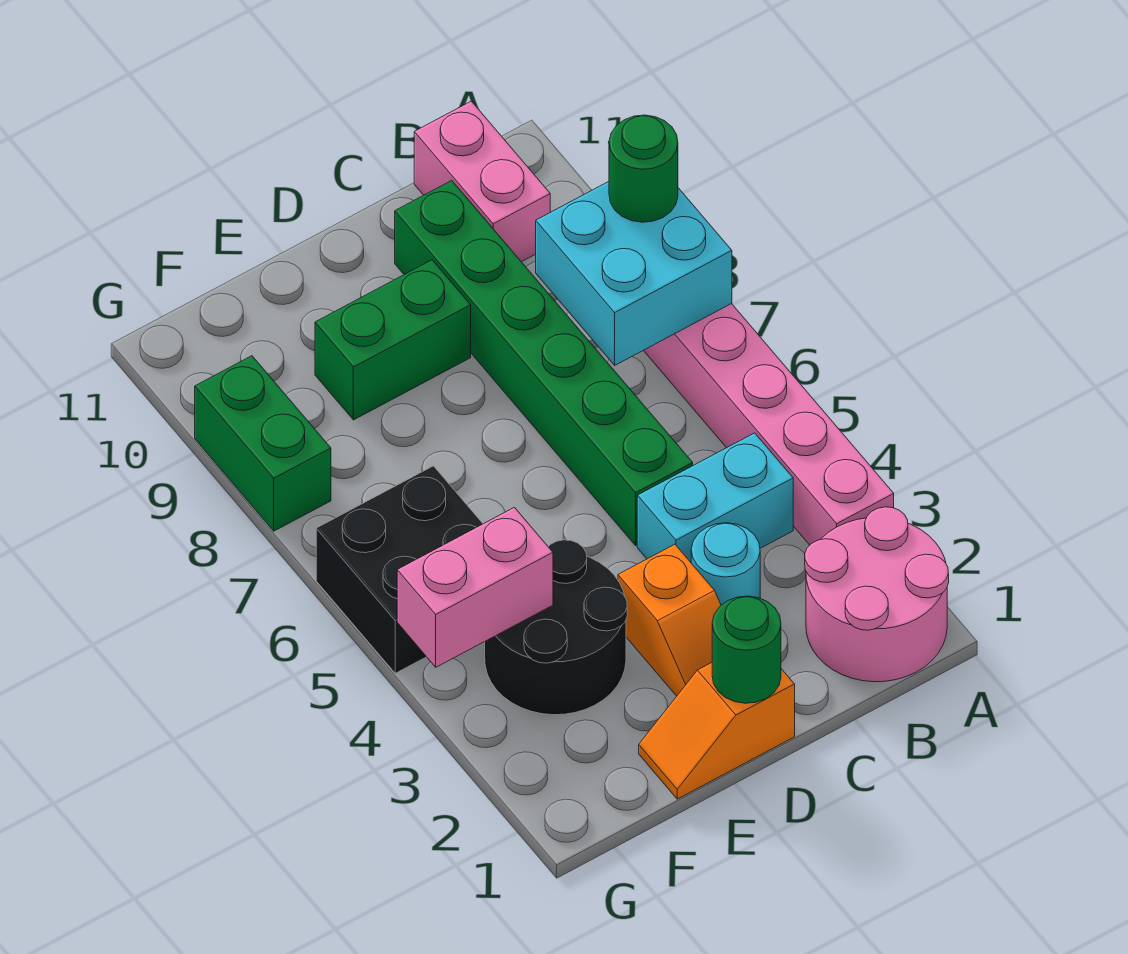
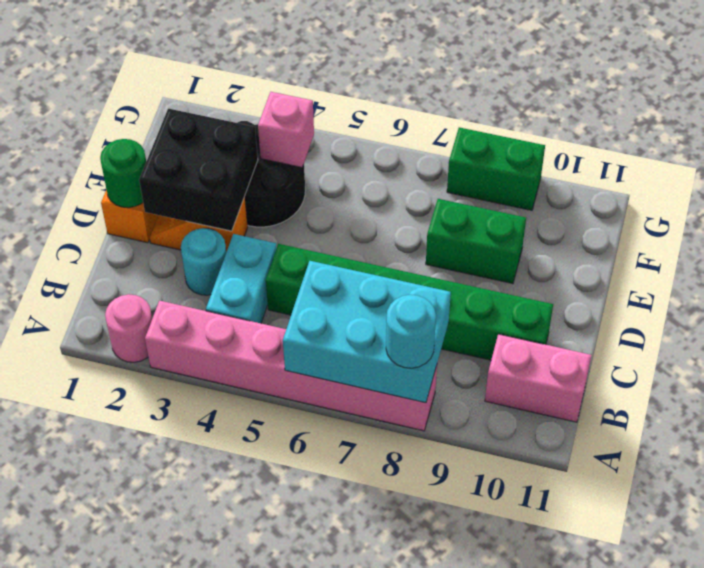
pink round brick A1:B2 level 1 -> pink round brick A2 level 1
cyan brick A7:B8 level 2 -> cyan brick A6:B8 level 2
green round brick A8 level 3 -> cyan round brick A8 level 3
green brick D9:E9 level 1 -> green brick E8:E9 level 1
pink brick F4:G4 level 2 -> pink brick F4 level 2
black brick F5:G6 level 1 -> black brick D2:E3 level 2

